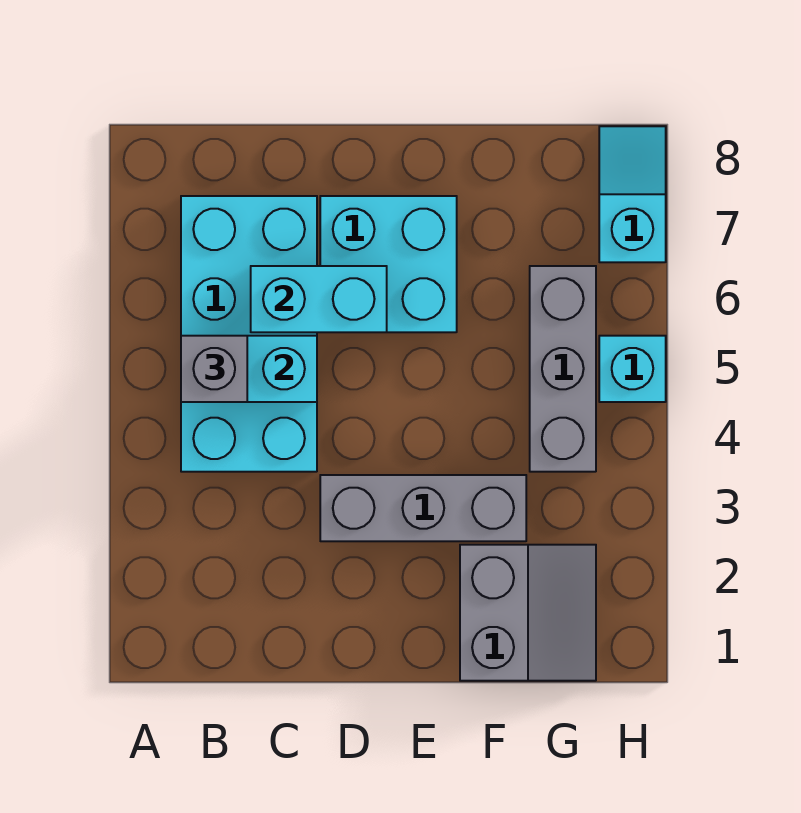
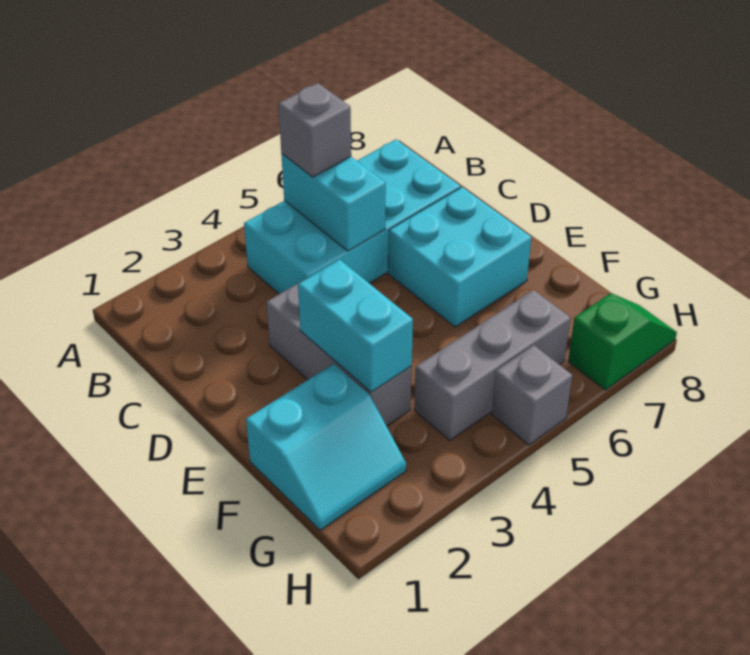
cyan brick C6:D6 level 2 -> cyan brick E3:F3 level 2
grey slope F1:G2 level 1 top F -> cyan slope F1:G2 level 1 top F
cyan brick H5 level 1 -> grey brick H5 level 1
cyan slope H7:H8 level 1 top 7 -> green slope H7:H8 level 1 top 7

